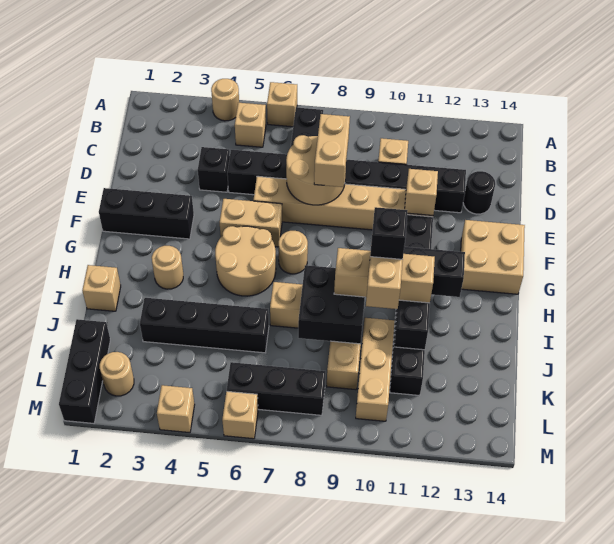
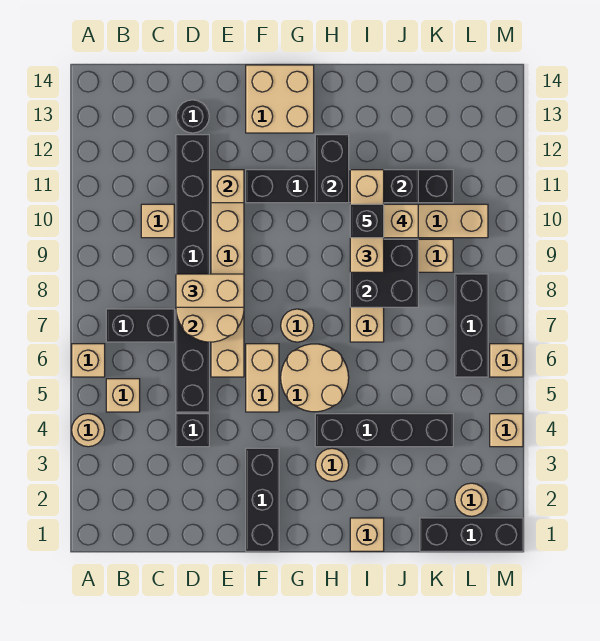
black brick J3:J6 level 1 -> black brick H4:K4 level 1

